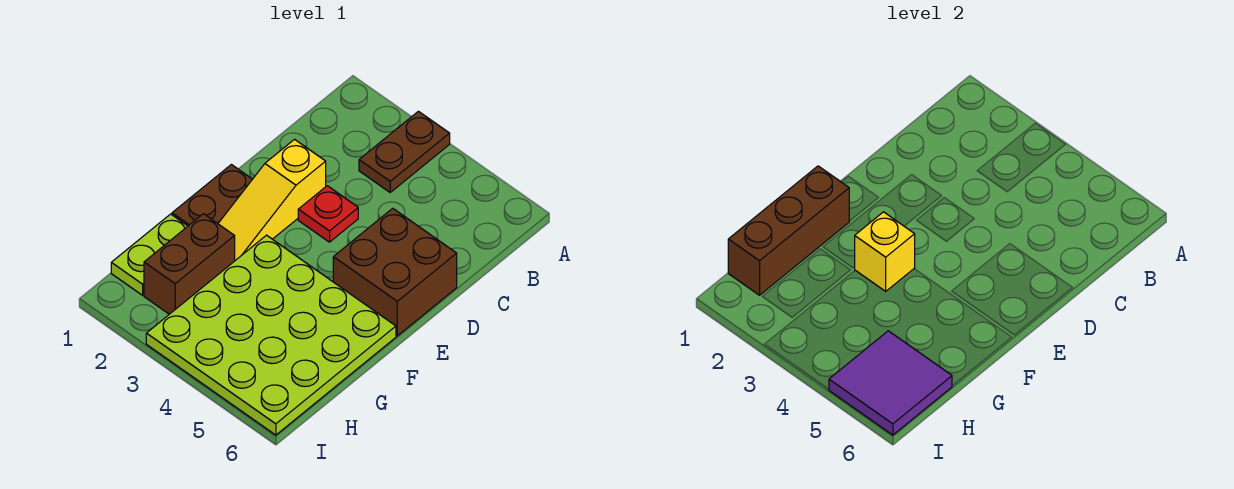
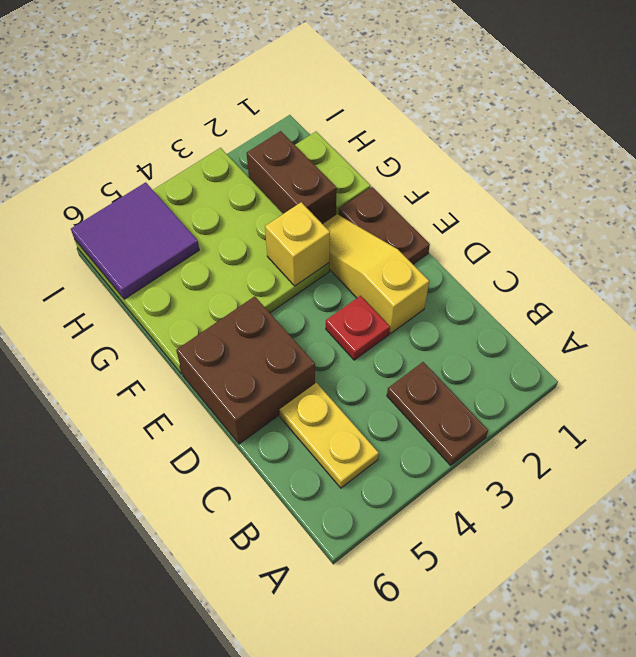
none -> yellow plate B5:C5 level 1
brown brick F1:H1 level 2 -> none

